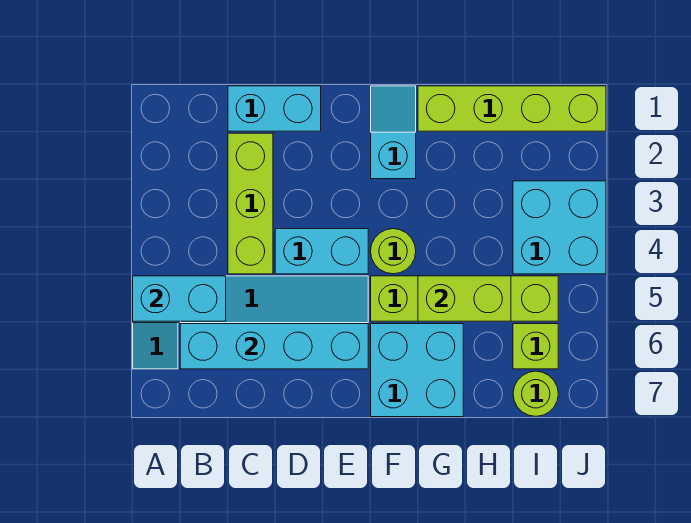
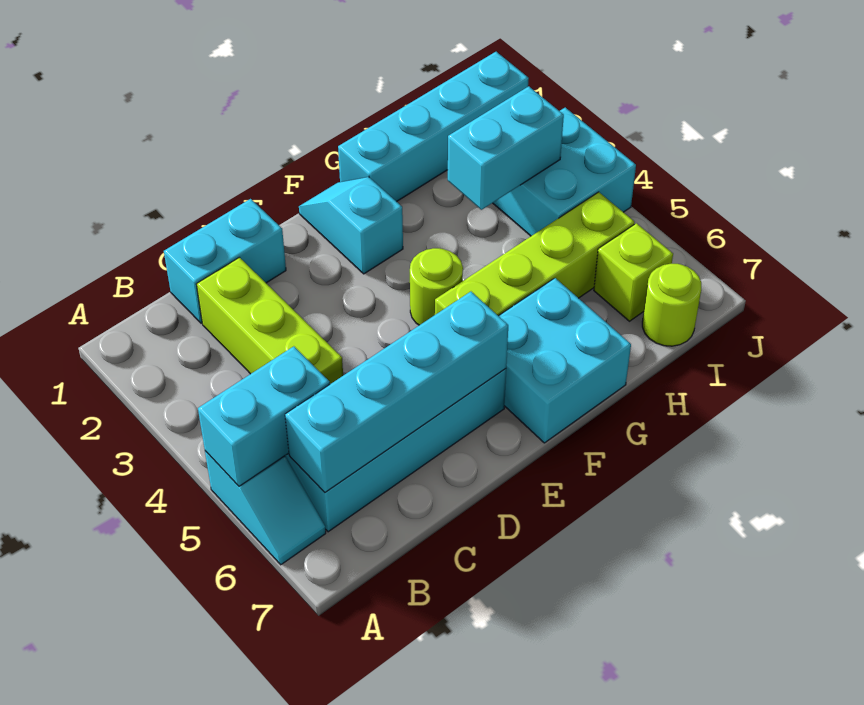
cyan brick D4:E4 level 1 -> cyan brick H3:I3 level 2
lime brick G1:J1 level 1 -> cyan brick G1:J1 level 1
lime brick G5:H5 level 2 -> none

